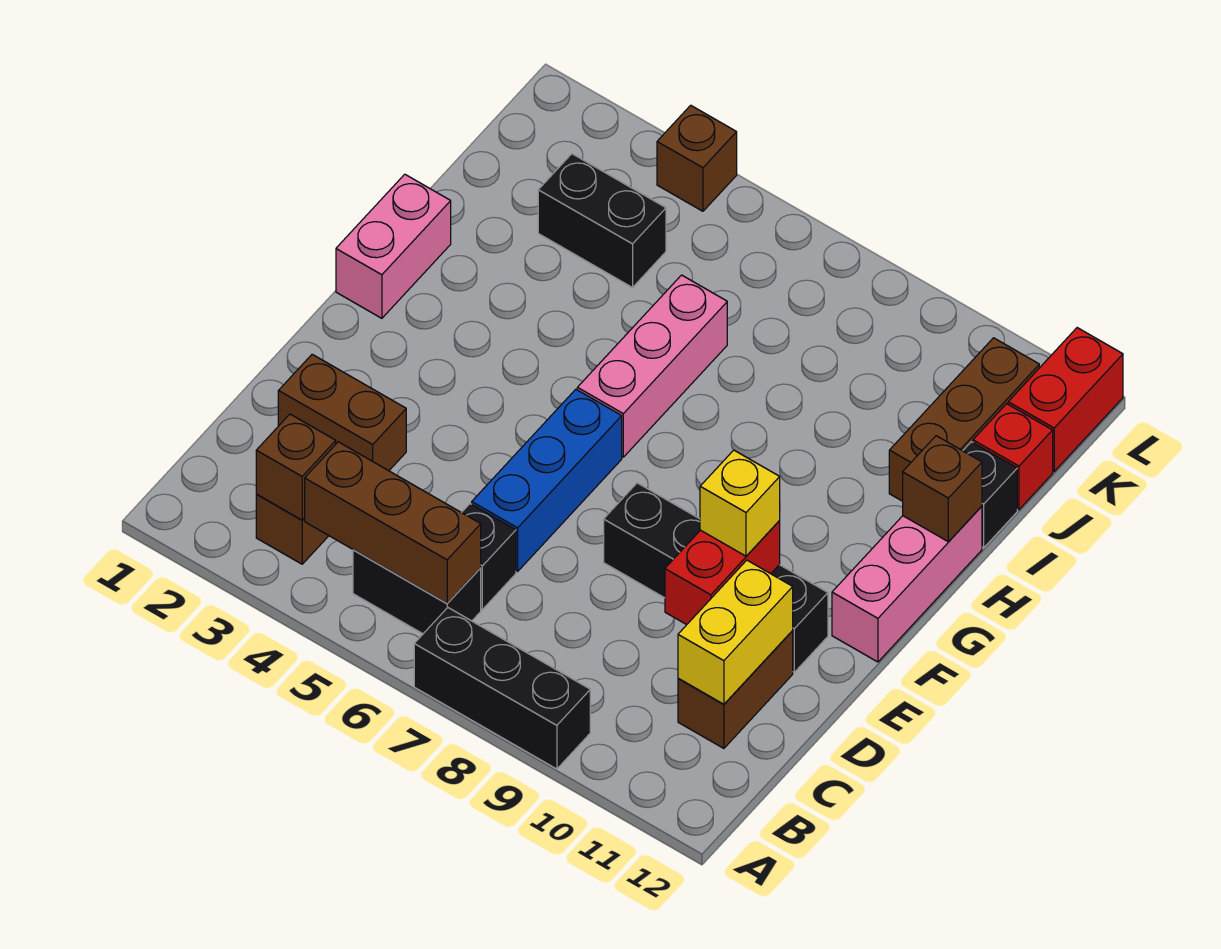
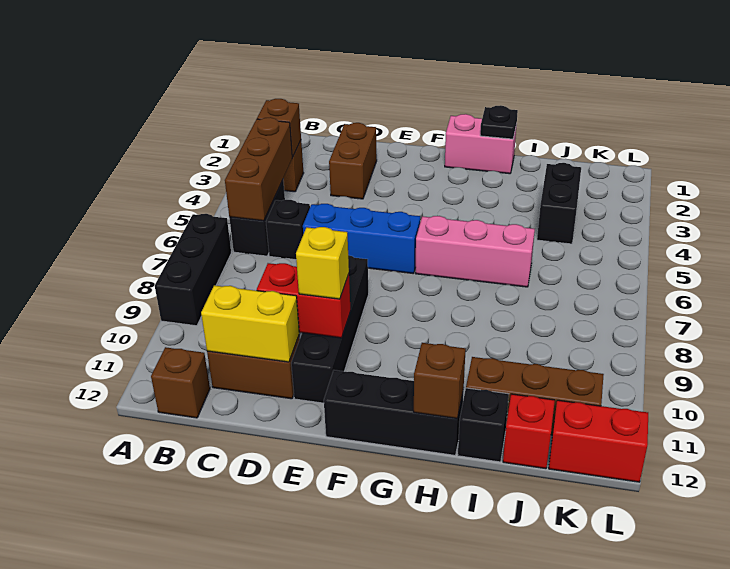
pink brick F12:H12 level 1 -> black brick F12:H12 level 1
none -> black plate H1 level 2
brown brick L4 level 1 -> brown brick B12 level 1

